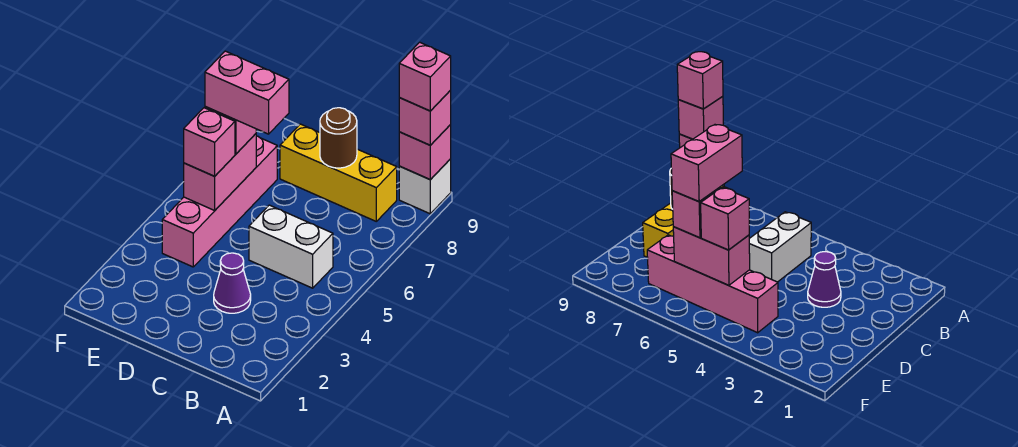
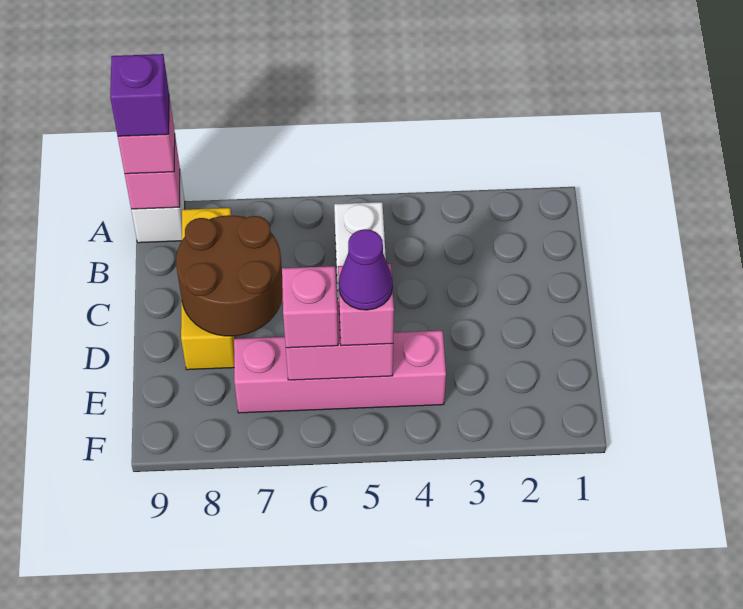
pink brick A9 level 4 -> purple brick A9 level 4
purple cone C3 level 1 -> purple cone E5 level 4
brown round brick C8 level 2 -> brown round brick C7:D8 level 2
pink brick D6:E6 level 4 -> none

